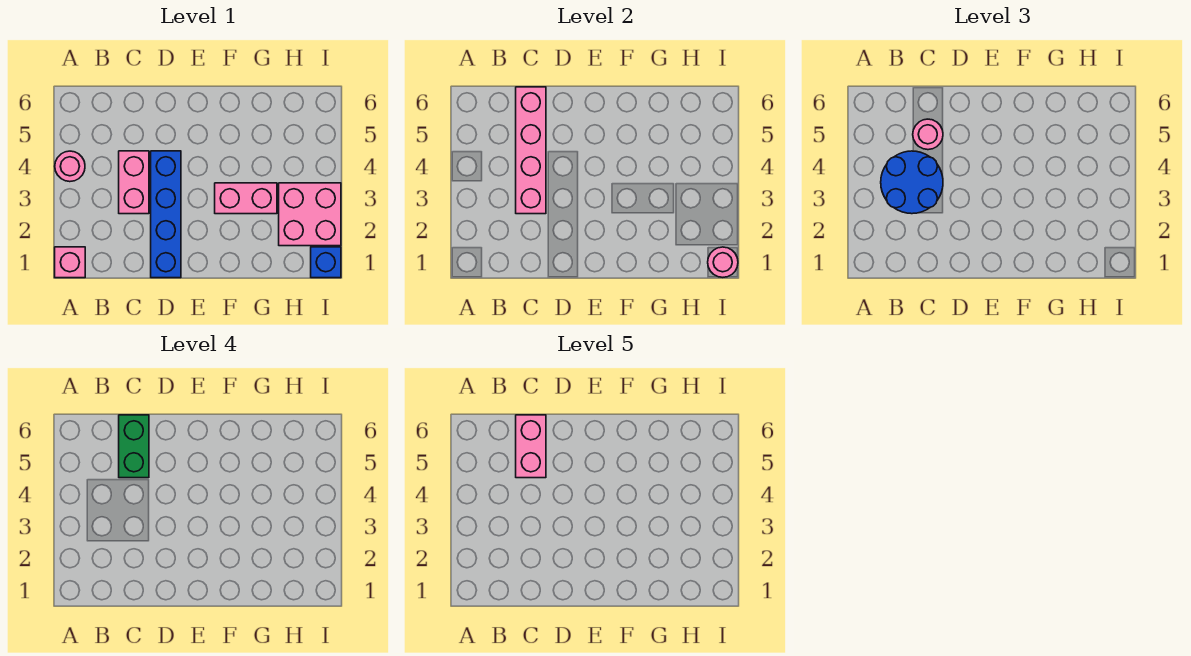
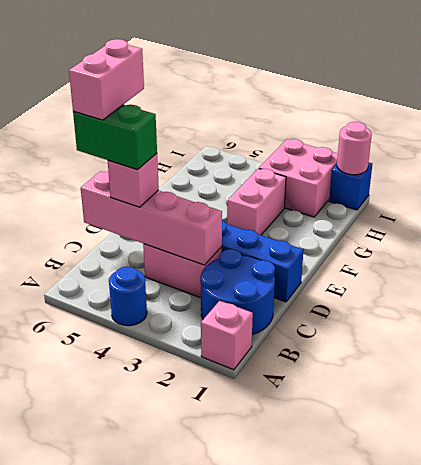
pink round brick A4 level 1 -> blue round brick A4 level 1
blue round brick B3:C4 level 3 -> blue round brick B1:C2 level 1
pink round brick C5 level 3 -> pink brick C5 level 3
pink brick C5:C6 level 5 -> pink brick C6:D6 level 5

